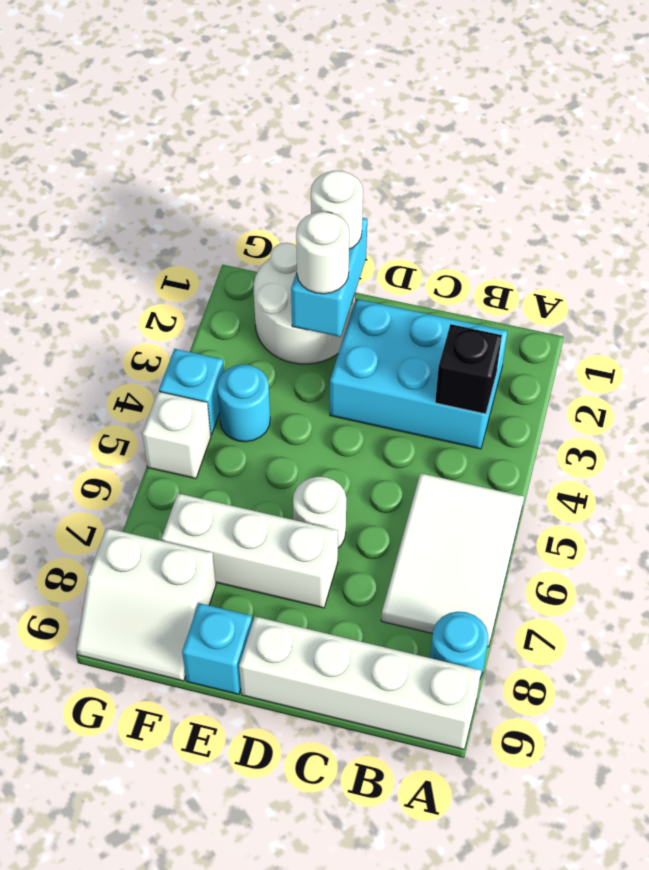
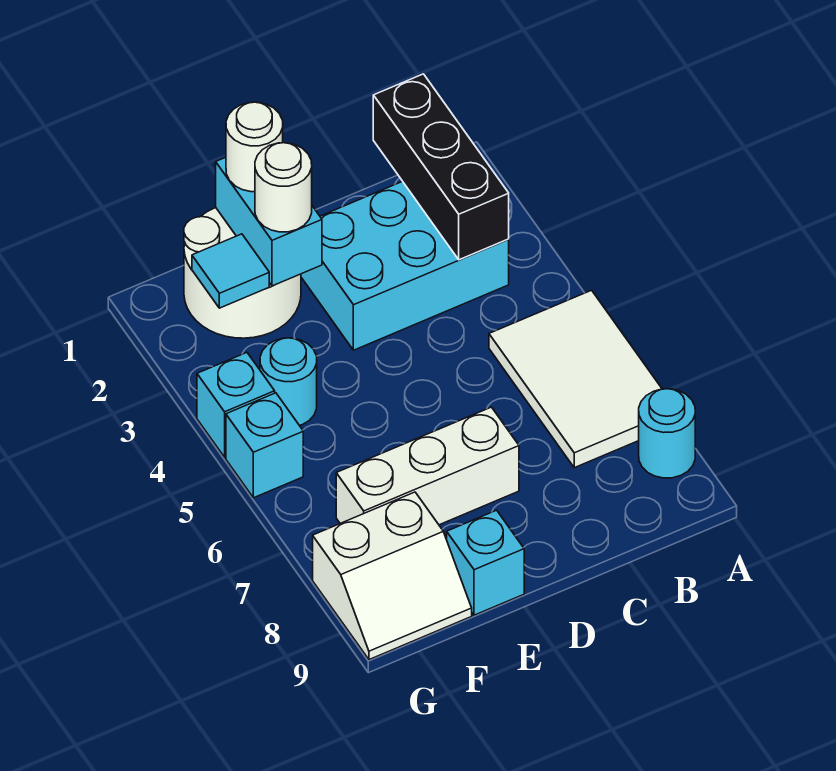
white brick A9:D9 level 1 -> none
black brick B3 level 2 -> black brick B1:B3 level 2
white round brick D6 level 1 -> none
none -> cyan tile F2 level 2
white brick G5 level 1 -> cyan brick G5 level 1

